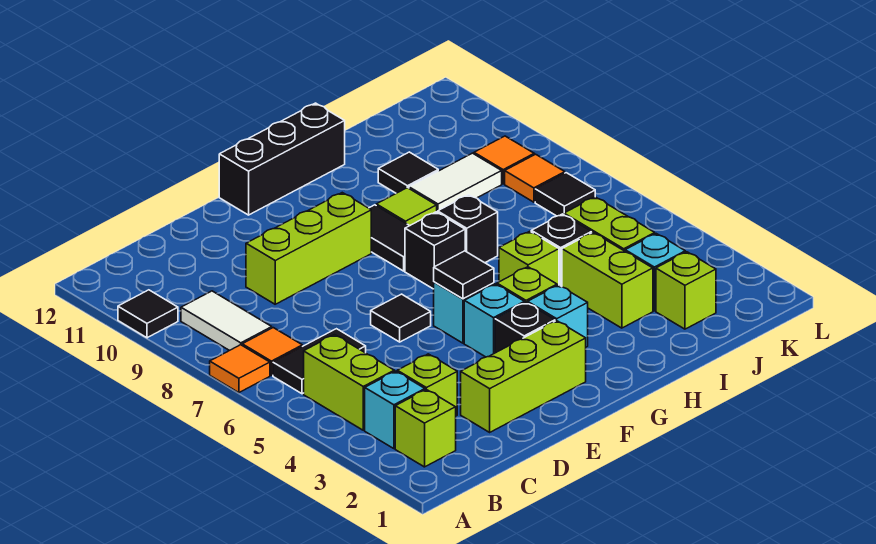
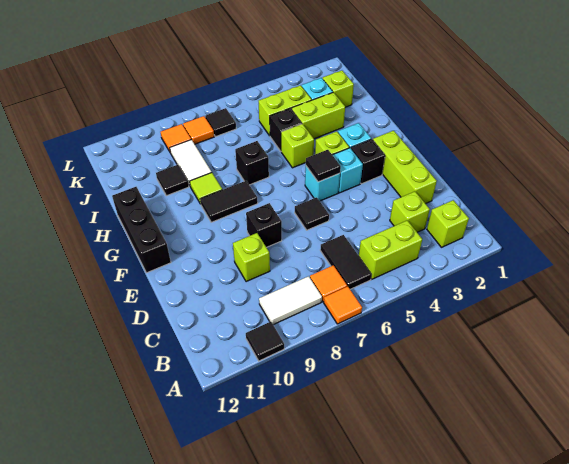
cyan brick B3 level 1 -> none
lime brick D9:F9 level 1 -> lime brick D9 level 1
black brick G7 level 1 -> black brick E8 level 1

